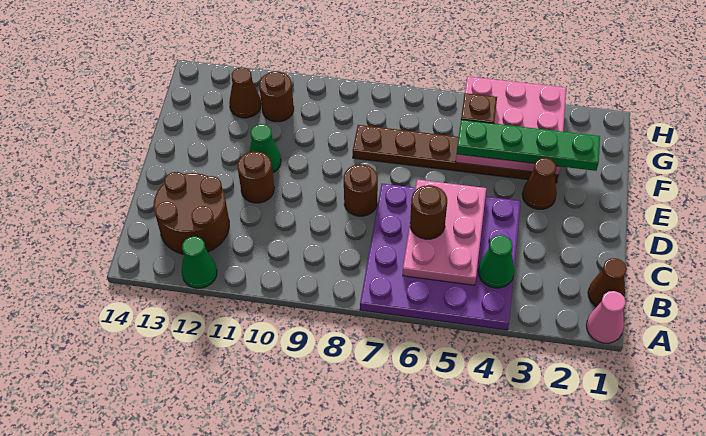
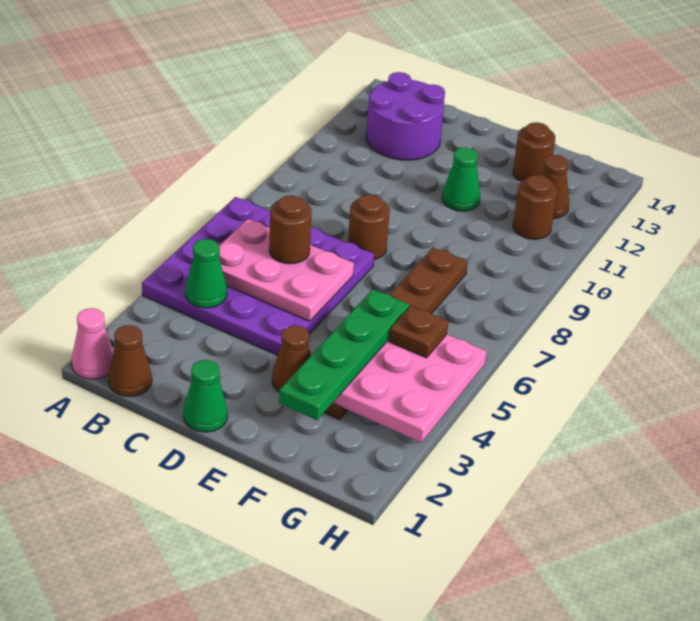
green cone A12 level 1 -> green cone D1 level 1
brown round brick B12:C13 level 1 -> purple round brick B12:C13 level 1
brown round brick D11 level 1 -> brown round brick F13 level 1

